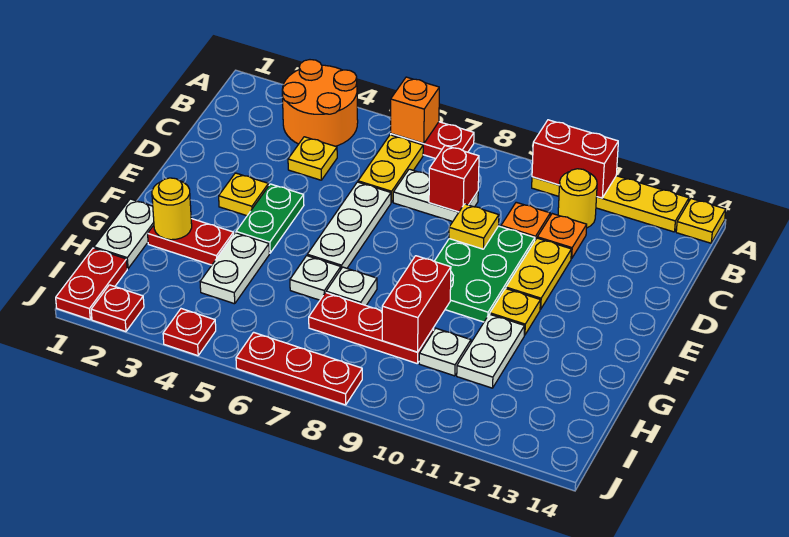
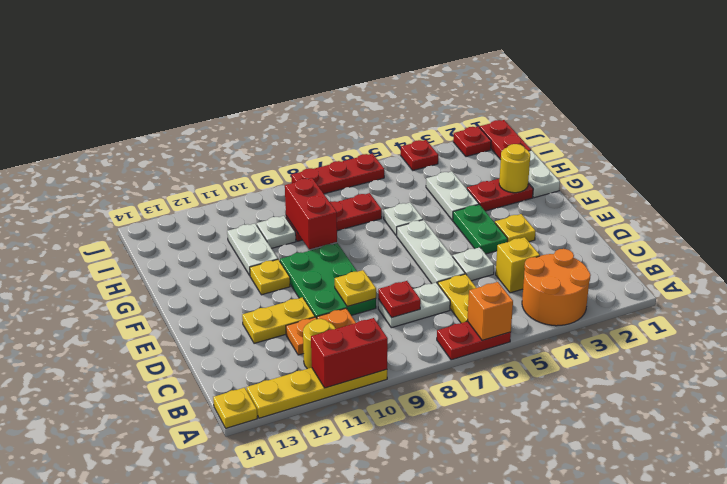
yellow plate C4 level 1 -> yellow brick C4 level 1
red brick C8 level 2 -> red plate C8 level 2
yellow plate D11:E11 level 1 -> yellow plate D11:D12 level 1
white plate G7 level 1 -> white plate D5 level 1

